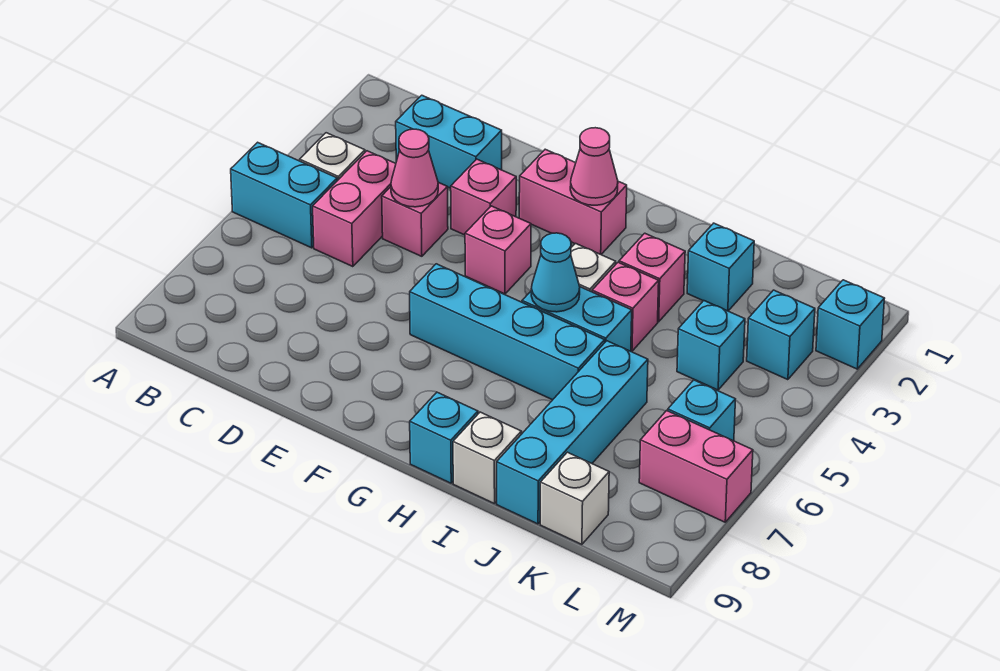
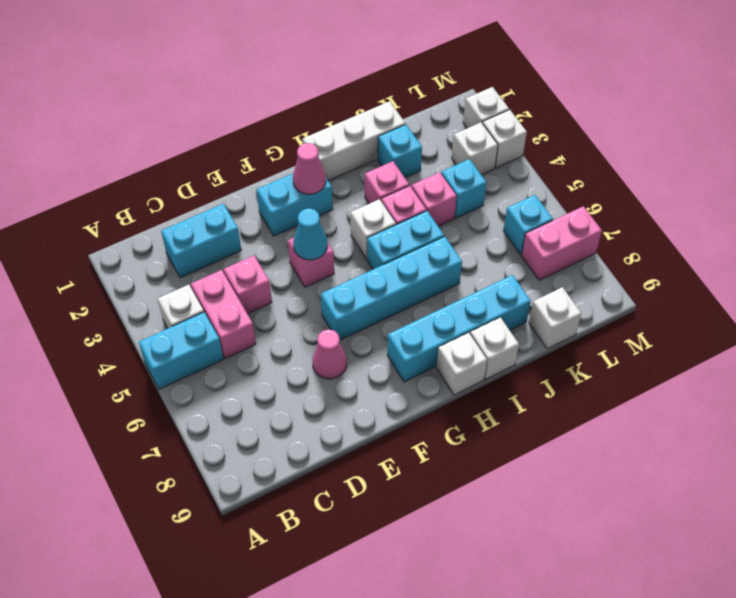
pink cone D4 level 2 -> pink cone E7 level 1
pink brick E3 level 1 -> pink brick J4 level 1
pink brick F2:G2 level 1 -> cyan brick F2:G2 level 1
none -> white brick H1:J1 level 1
cyan cone H5 level 2 -> cyan cone F4 level 2
cyan brick H9 level 1 -> white brick H9 level 1
cyan brick J6:J9 level 1 -> cyan brick G8:J8 level 1
cyan brick L3 level 1 -> white brick L3 level 1
cyan brick M2 level 1 -> white brick M2 level 1
none -> white brick M3 level 1

